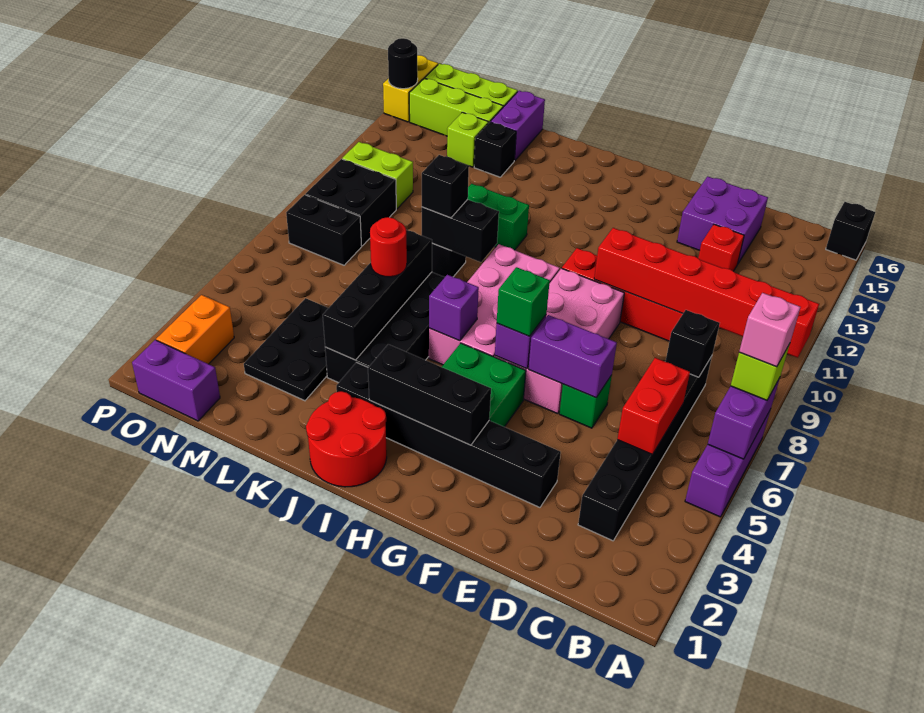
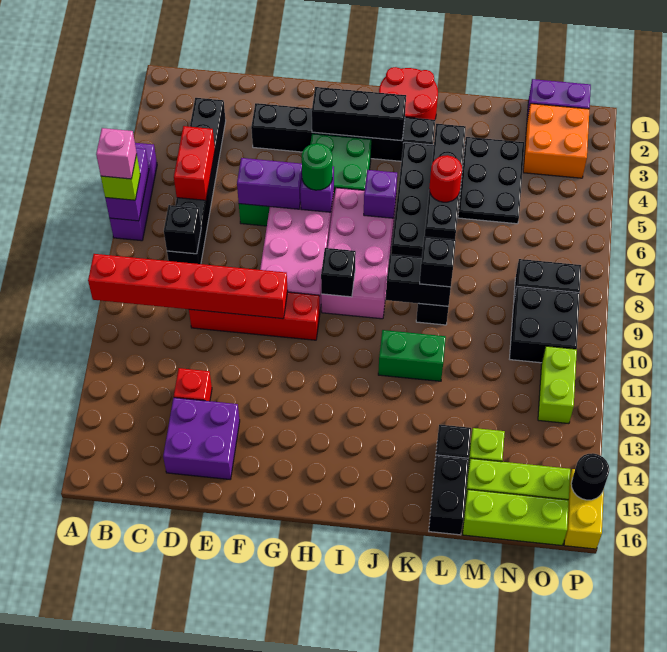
black brick A16 level 1 -> black brick H9 level 2
green brick G6 level 3 -> green round brick G6 level 3
purple brick L15:L16 level 1 -> black brick L15:L16 level 1
lime brick N11:O11 level 1 -> lime brick O11:O12 level 1
orange brick O2:O3 level 1 -> orange brick N2:O3 level 1

